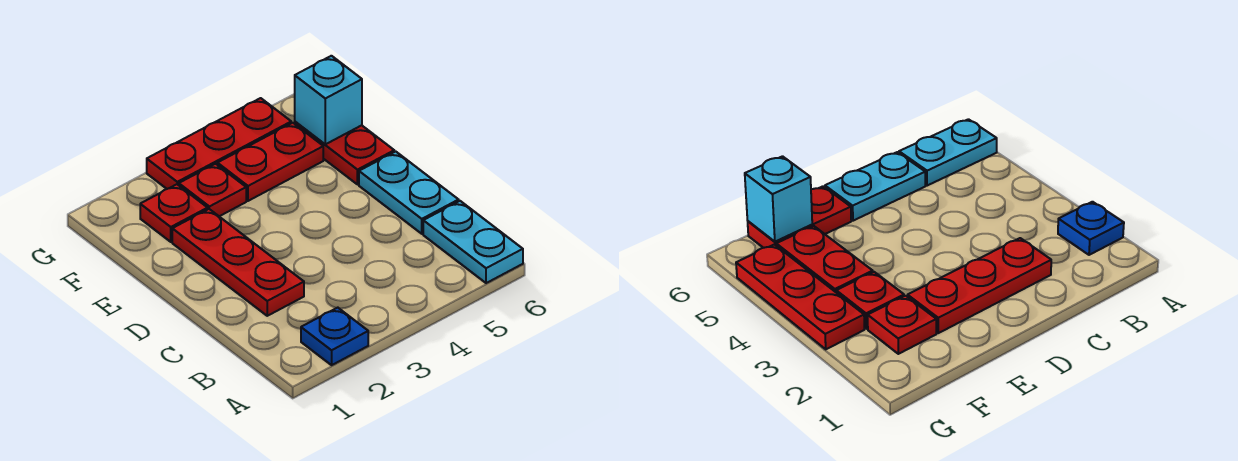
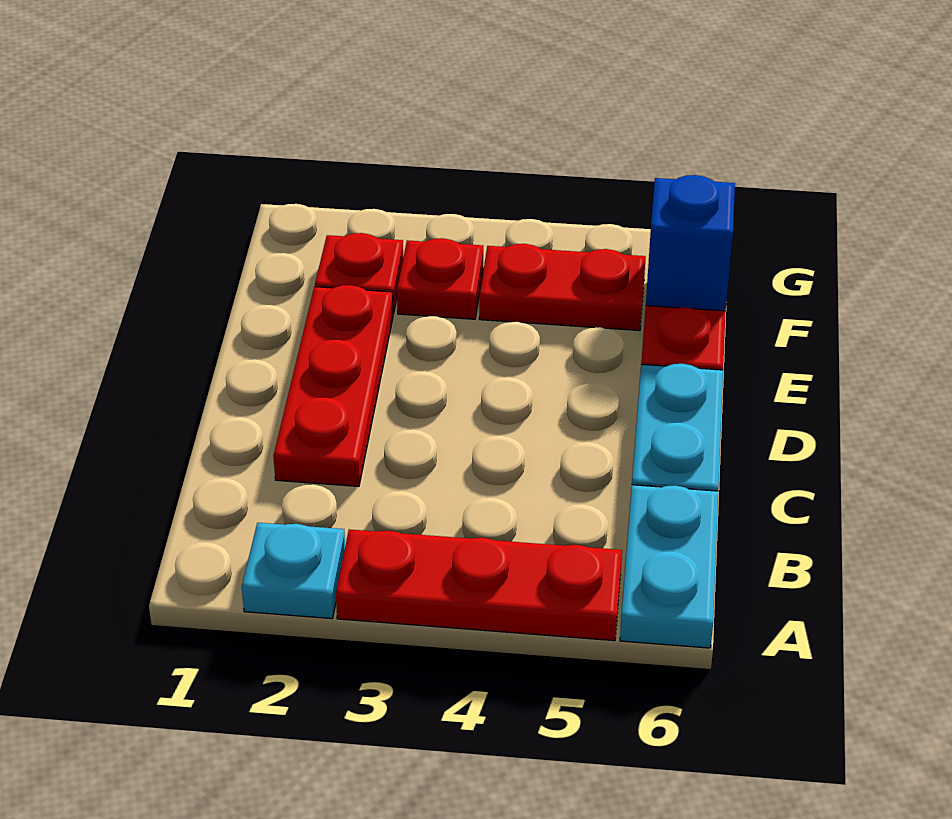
blue plate A2 level 1 -> cyan plate A2 level 1
cyan brick F6 level 2 -> blue brick F6 level 2
red plate G3:G5 level 1 -> red plate A3:A5 level 1

